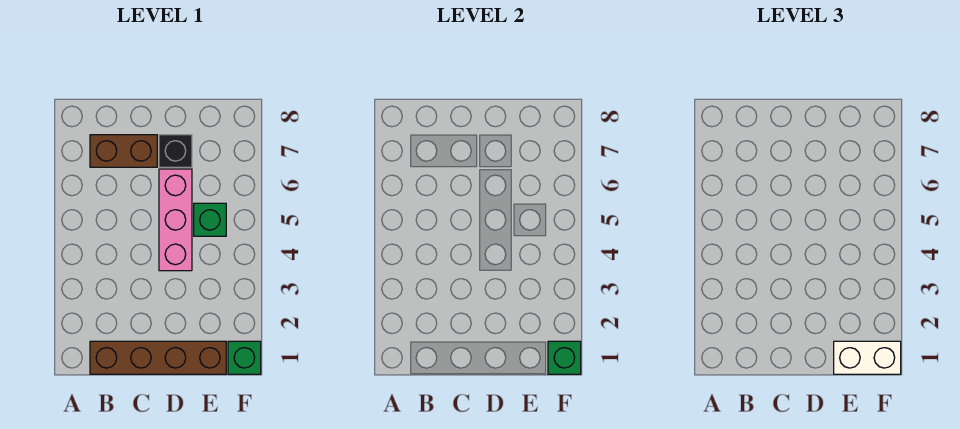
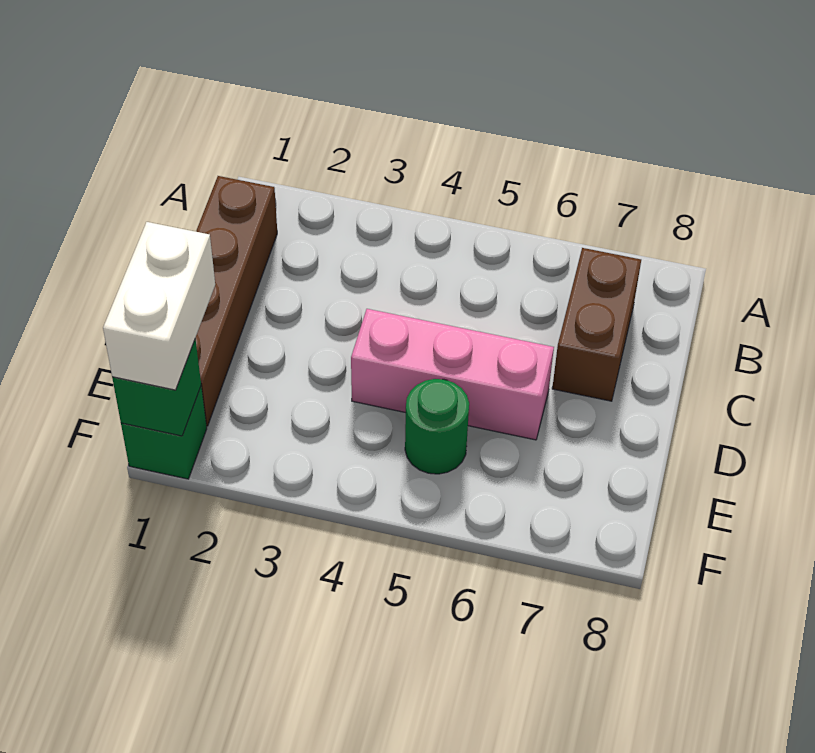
black brick D7 level 1 -> none
green brick E5 level 1 -> green round brick E5 level 1

